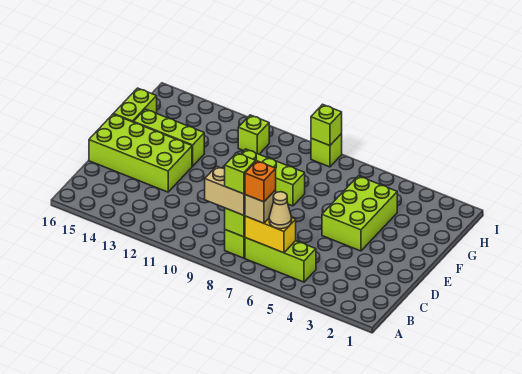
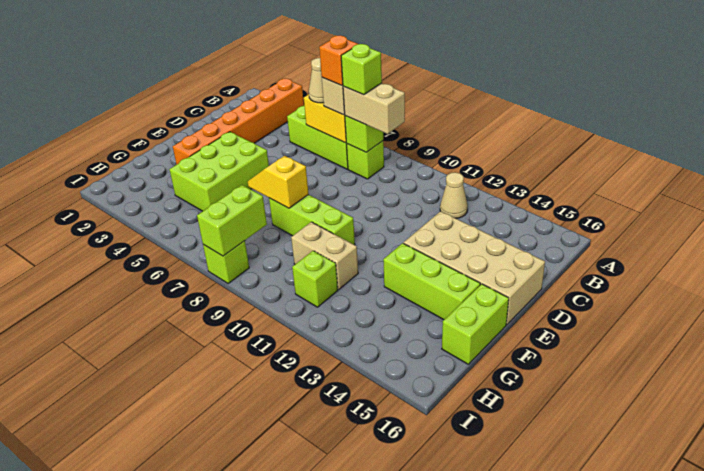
none -> orange brick A3:F3 level 1
none -> tan cone B12 level 1
lime brick D13:E16 level 1 -> tan brick D13:E16 level 1
none -> yellow slope F7:F8 level 2 top 8
none -> tan brick G10:G11 level 1
lime brick I8 level 2 -> lime brick H8:I8 level 2

